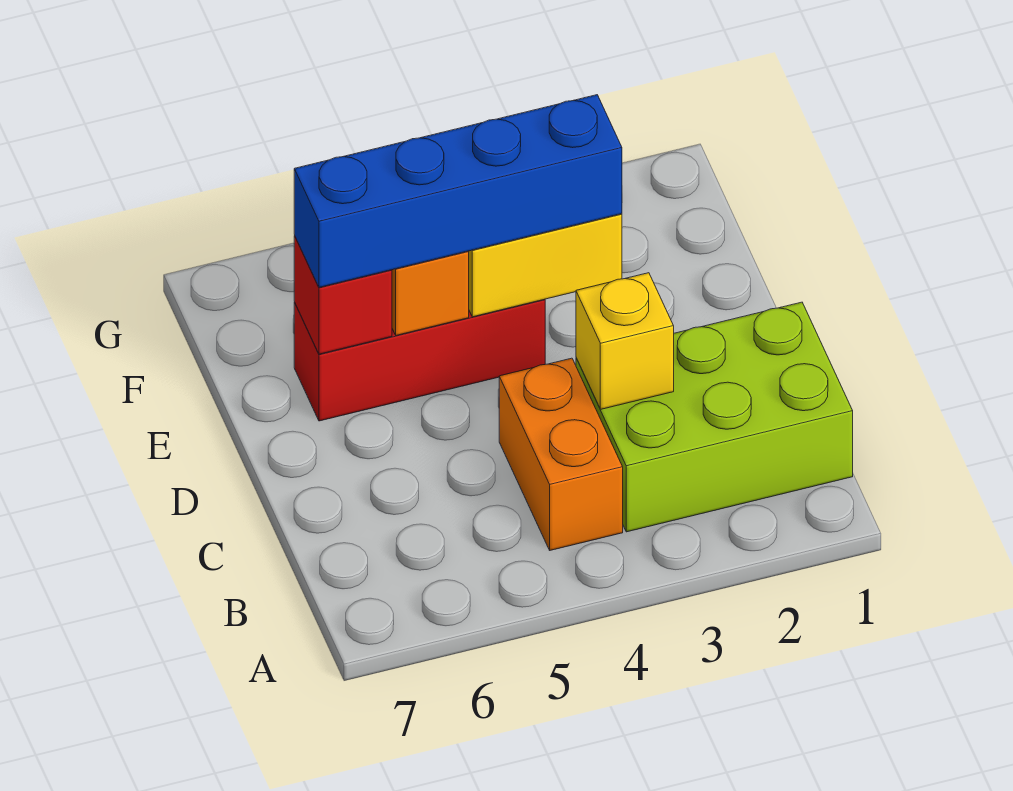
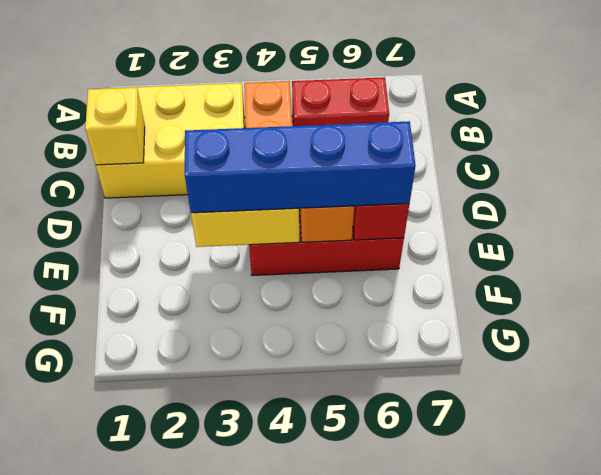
lime brick B1:C3 level 1 -> yellow brick B1:C3 level 1
none -> red brick B5:B6 level 1
yellow brick C3 level 2 -> yellow brick C1 level 2

